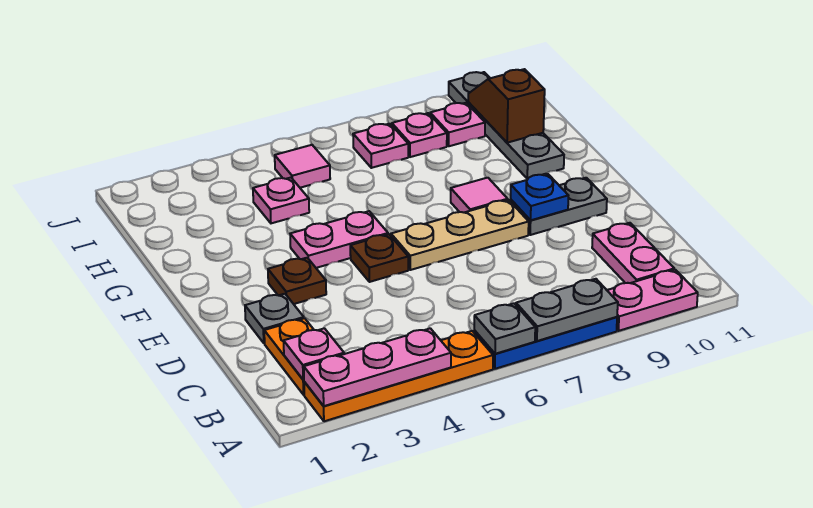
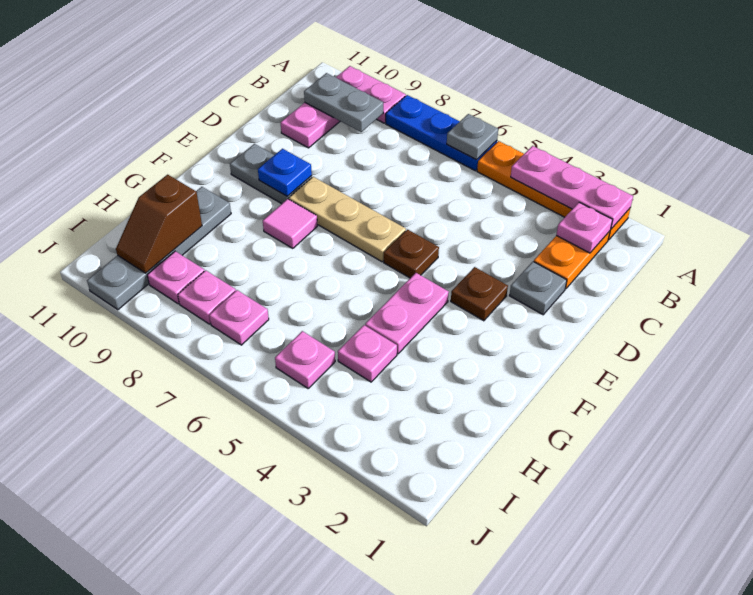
grey plate A7:A8 level 2 -> grey plate B9:B10 level 2
pink plate F4:F5 level 1 -> pink plate F4:G4 level 1
pink tile I5 level 1 -> pink plate I5 level 1

